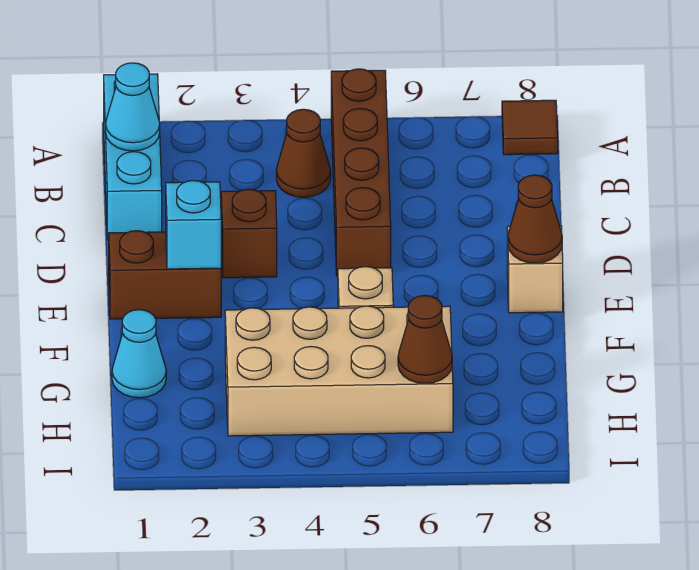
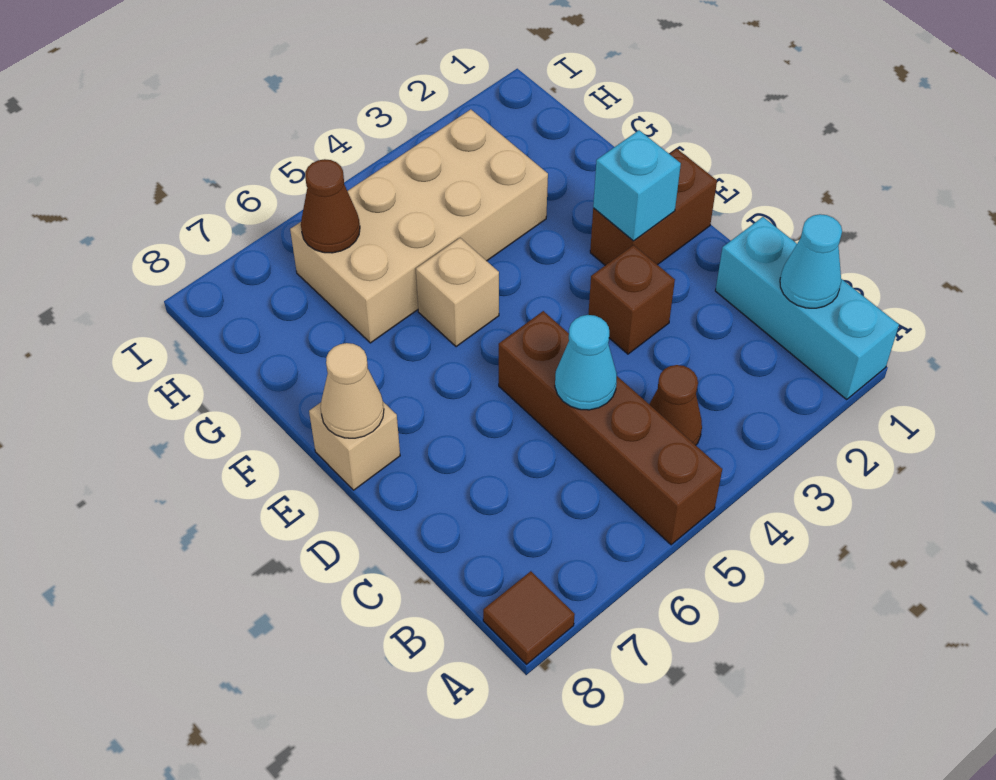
brown cone E8 level 2 -> tan cone E8 level 2
cyan cone G1 level 1 -> cyan cone C5 level 2

